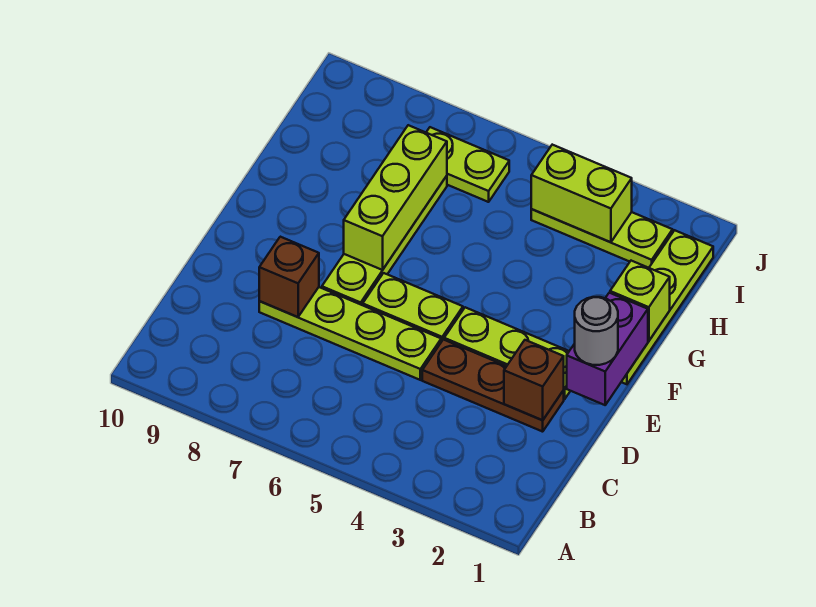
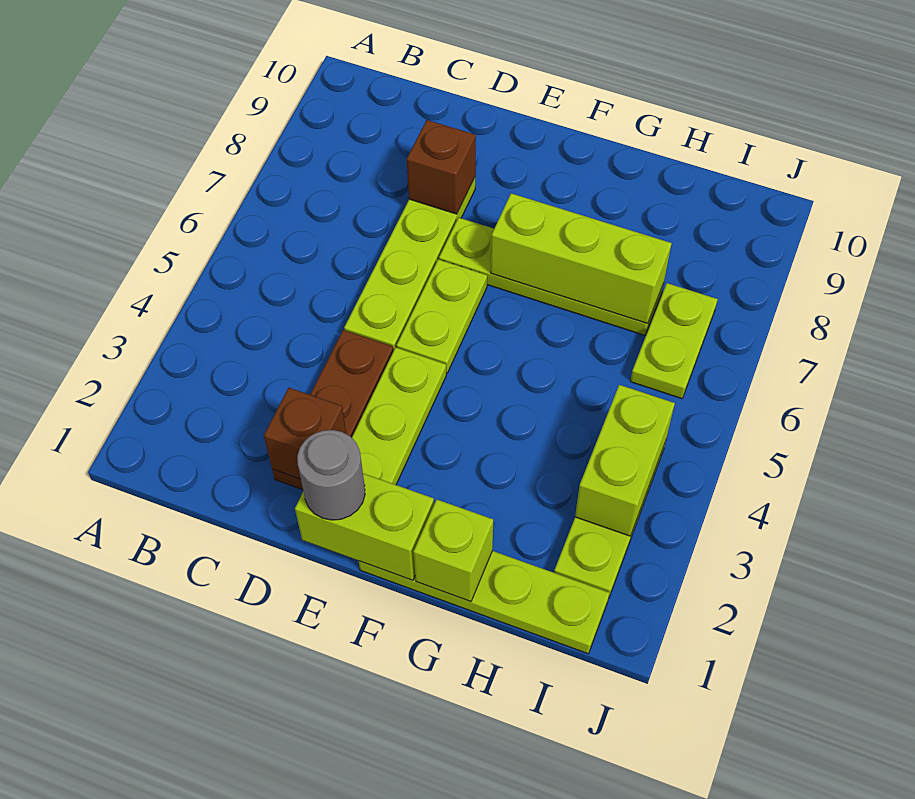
purple brick E1:F1 level 2 -> lime brick E1:F1 level 2

